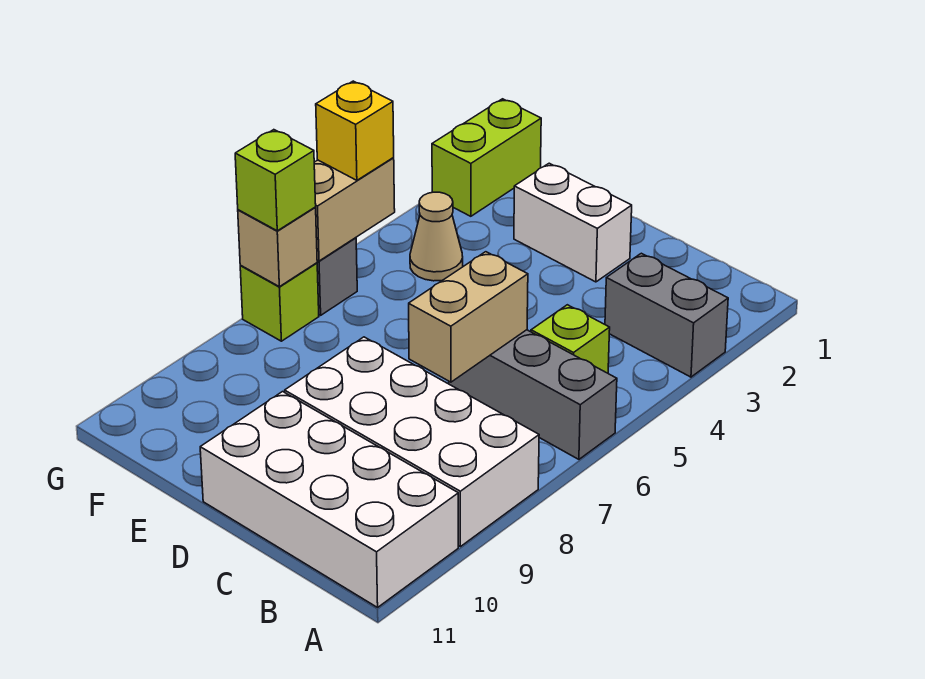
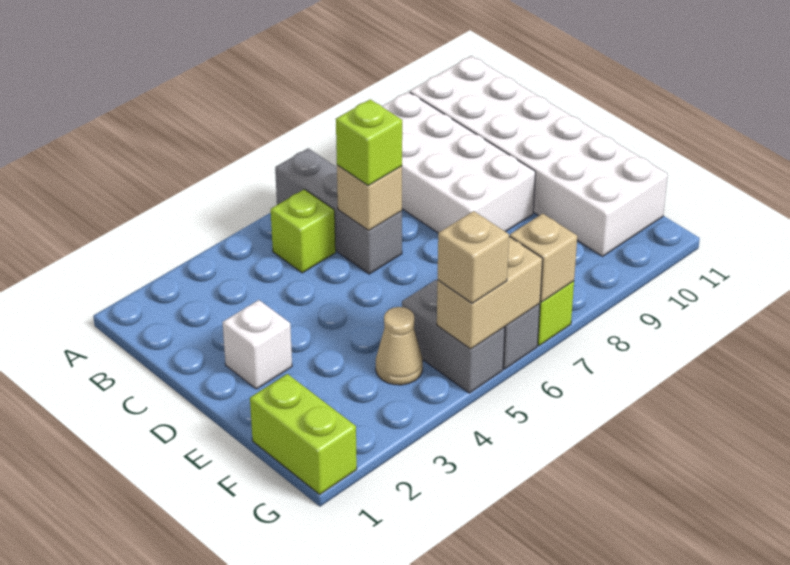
grey brick A3:B3 level 1 -> grey brick F5:G5 level 1
white brick A10:D11 level 1 -> white brick A10:F11 level 1
tan brick C6:C7 level 2 -> tan brick C6 level 2
white brick D2:E2 level 1 -> white brick D2 level 1
lime brick G1:G2 level 1 -> lime brick F1:G1 level 1
yellow brick G5 level 3 -> tan brick G5 level 3
lime brick G7 level 3 -> lime brick C6 level 3

